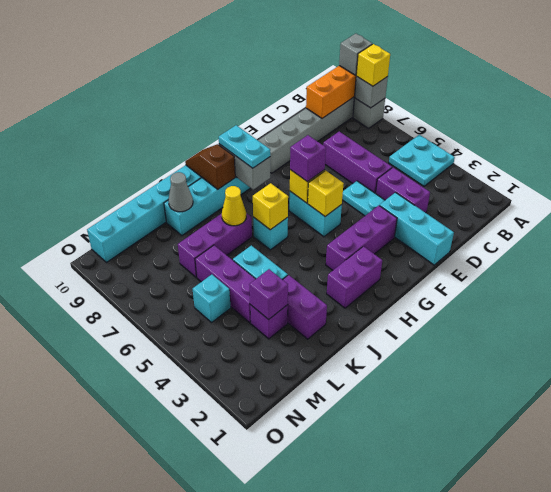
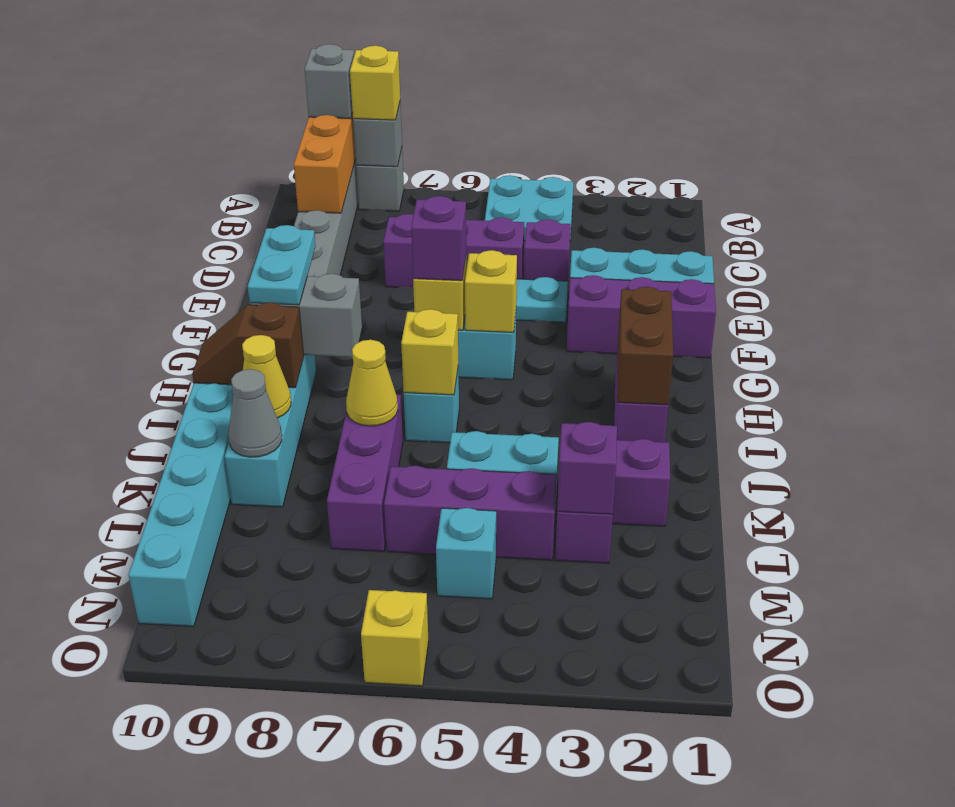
purple brick D3:D4 level 1 -> purple brick D4 level 1
purple brick F3:H3 level 1 -> purple brick F1:F3 level 1
none -> brown brick H2:I2 level 2
cyan plate H8:H9 level 3 -> cyan plate G9:H9 level 3
none -> yellow cone J9 level 2
none -> yellow brick O6 level 1

